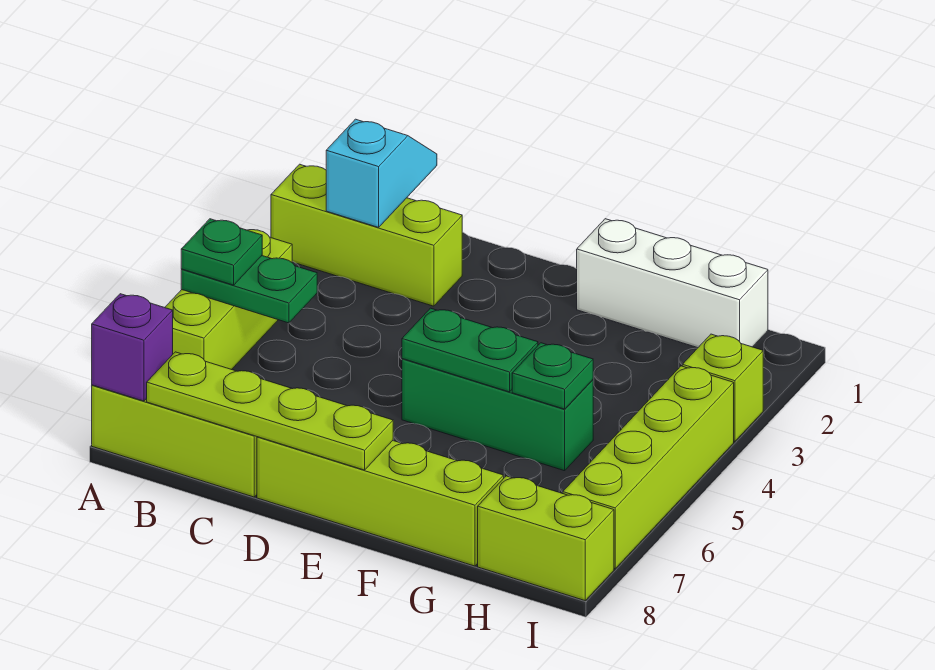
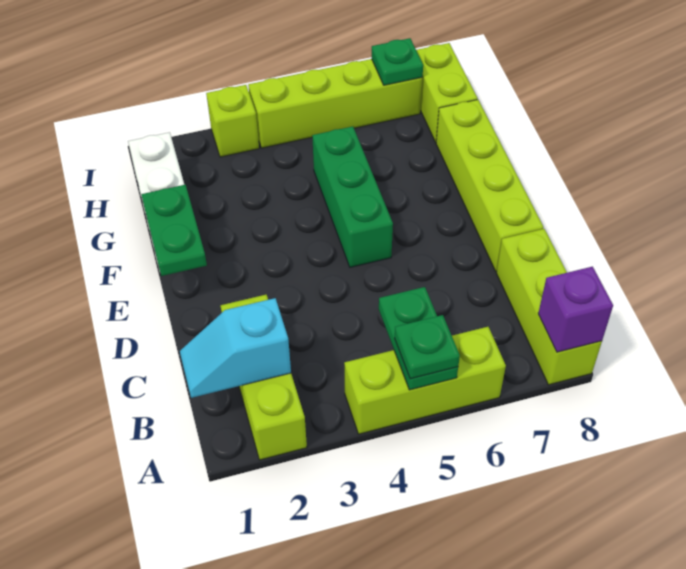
lime plate B8:E8 level 2 -> none
green plate E5:F5 level 2 -> green plate E1:F1 level 2
green plate G5 level 2 -> green plate I7 level 2

